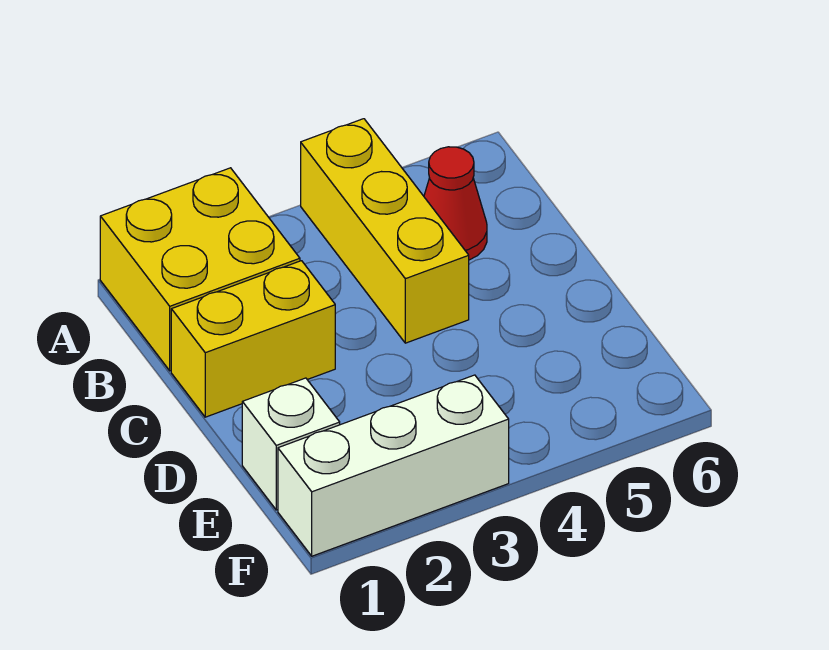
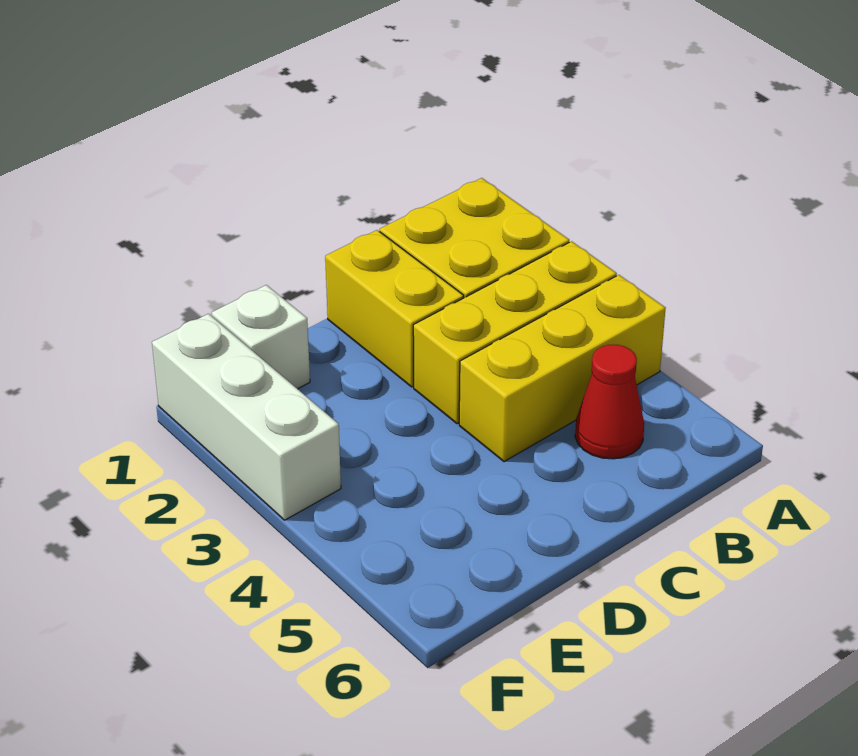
none -> yellow brick A3:C3 level 1

